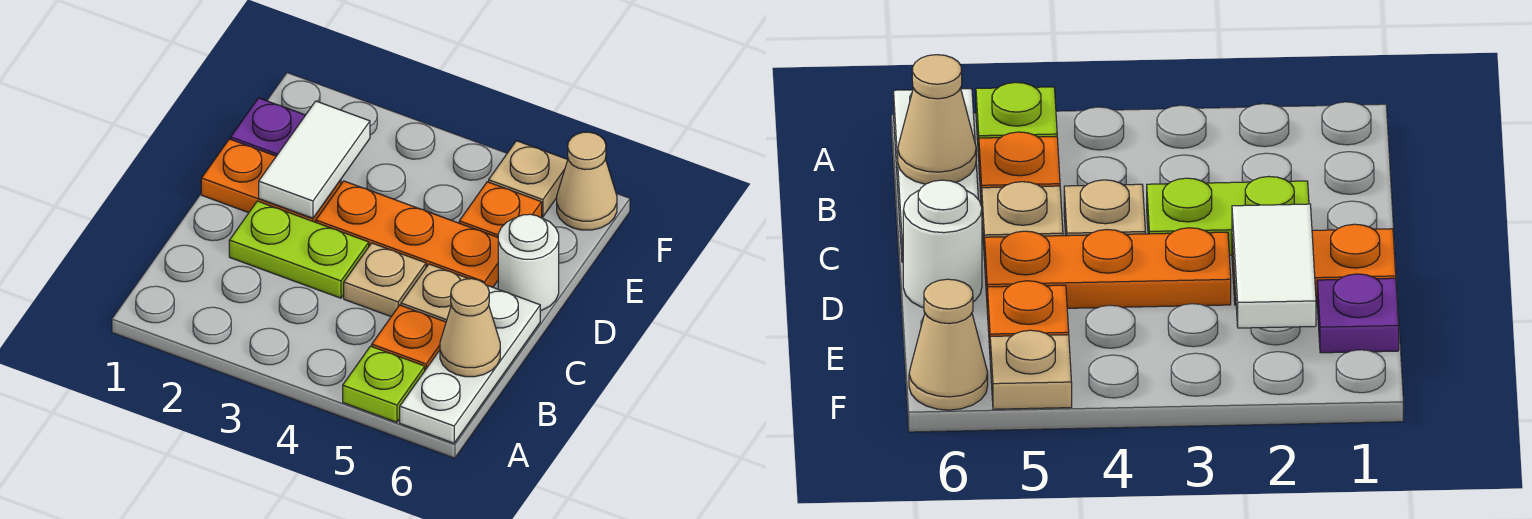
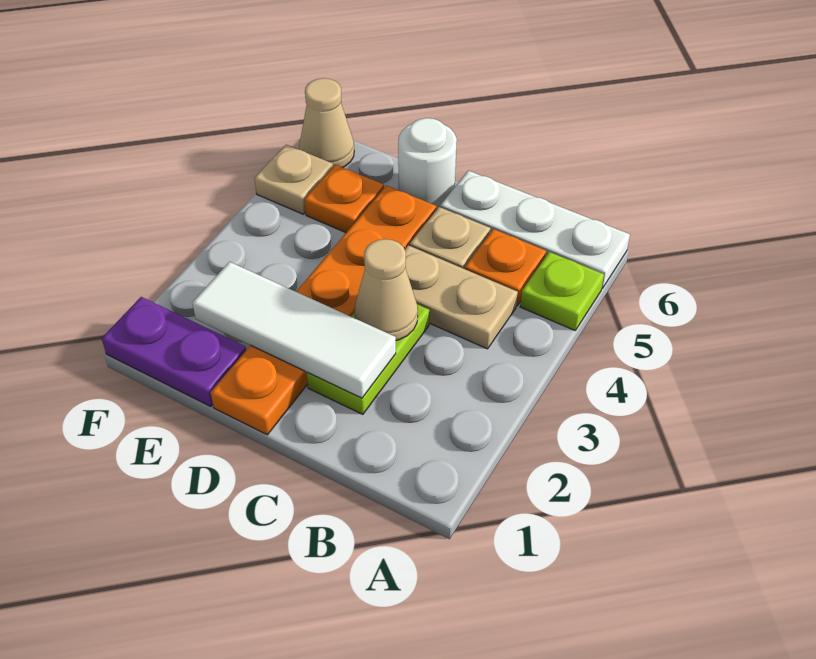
tan cone B6 level 2 -> tan cone C3 level 2
tan plate C4 level 1 -> tan plate B4:C4 level 1
white tile D2:E2 level 2 -> white tile C2:E2 level 2
purple plate E1 level 1 -> purple plate E1:F1 level 1

